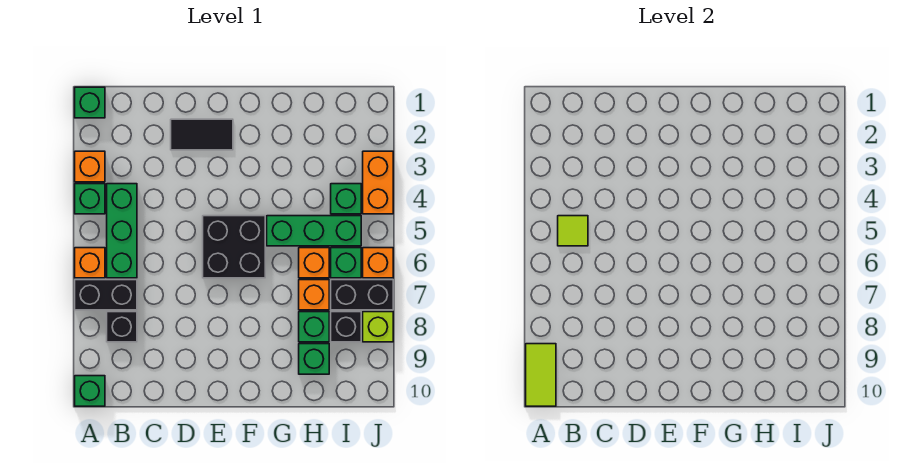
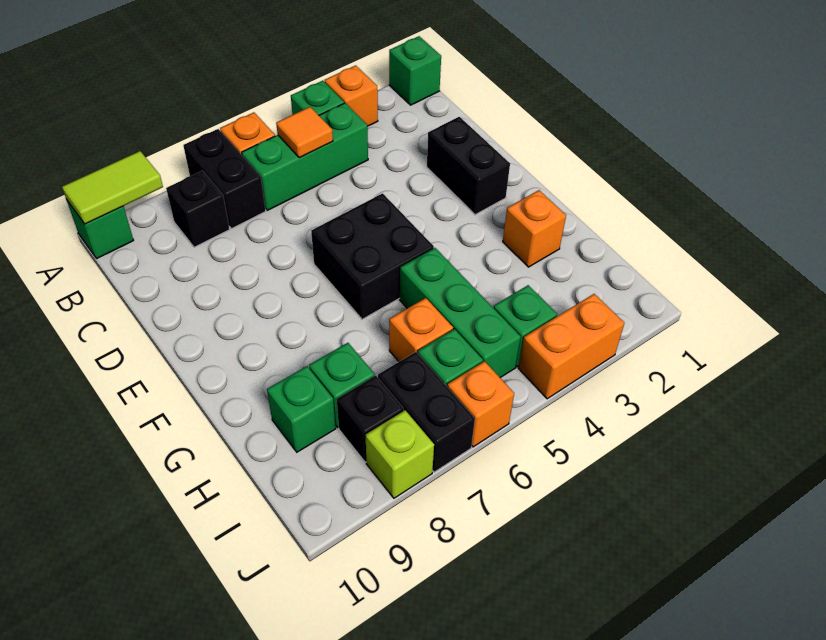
lime tile B5 level 2 -> orange tile B5 level 2
black tile D2:E2 level 1 -> black brick D2:E2 level 1
orange brick H7 level 1 -> orange brick G2 level 1

